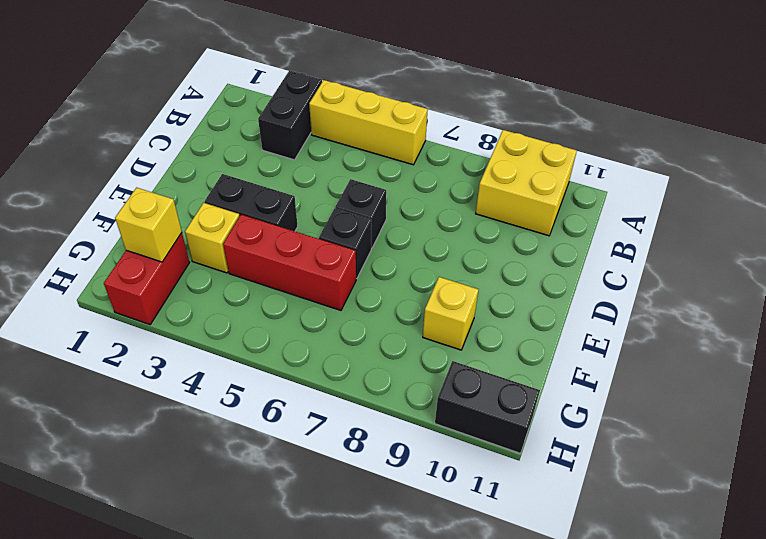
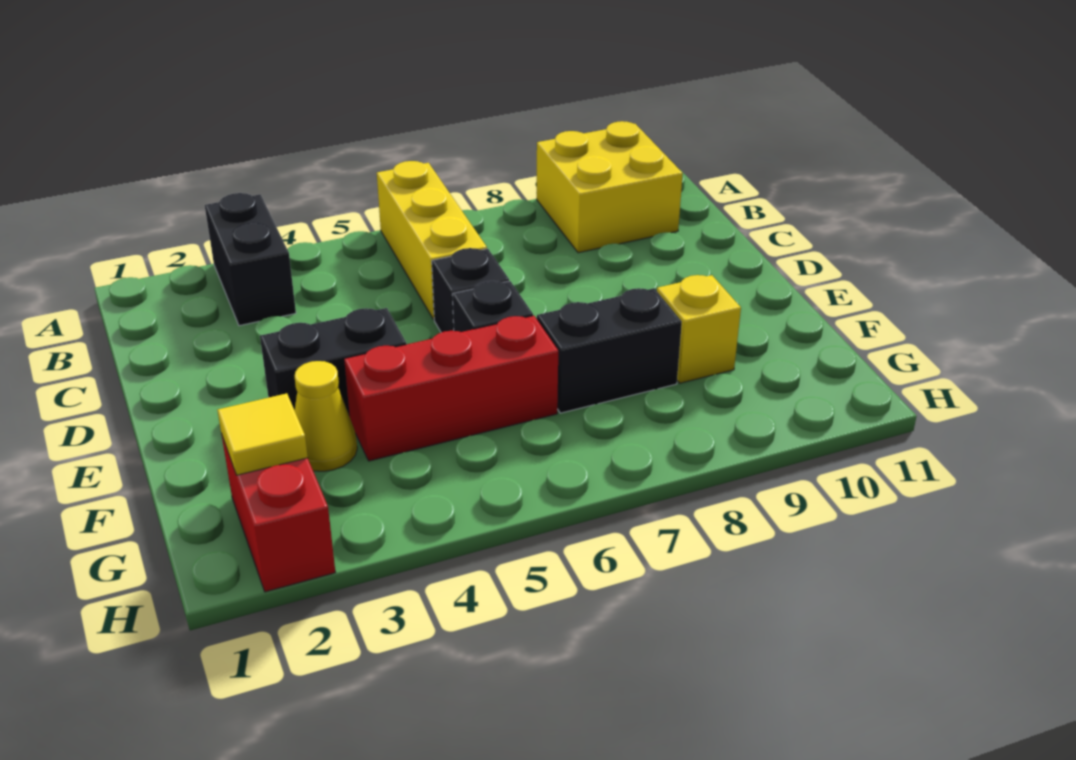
yellow brick A4:A6 level 1 -> yellow brick A6:C6 level 1
yellow brick F3 level 1 -> yellow cone F3 level 1
yellow brick G2 level 2 -> yellow tile G2 level 2
black brick H10:H11 level 1 -> black brick F7:F8 level 1

